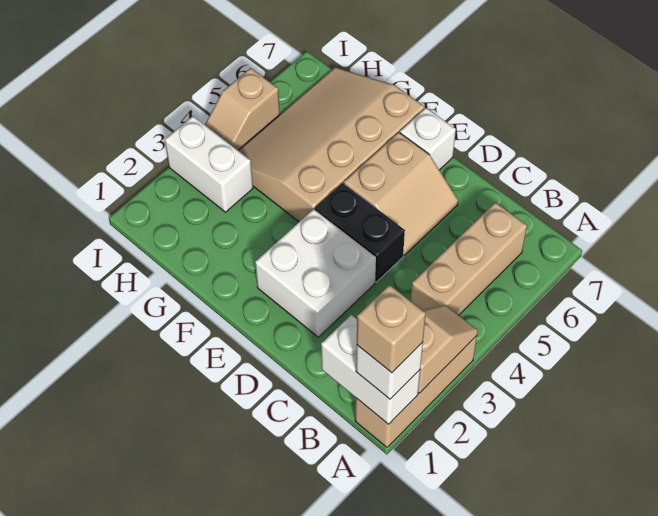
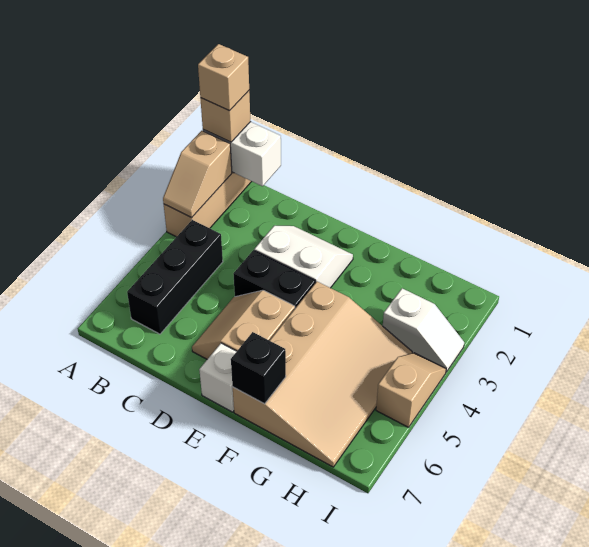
white brick A1 level 3 -> tan brick A1 level 3
tan brick B4:B6 level 1 -> black brick B4:B6 level 1
white brick D2:E3 level 1 -> white slope D2:E3 level 1 top 3
none -> black brick F7 level 2
white brick H3:I3 level 1 -> white slope H3:I3 level 1 top H

